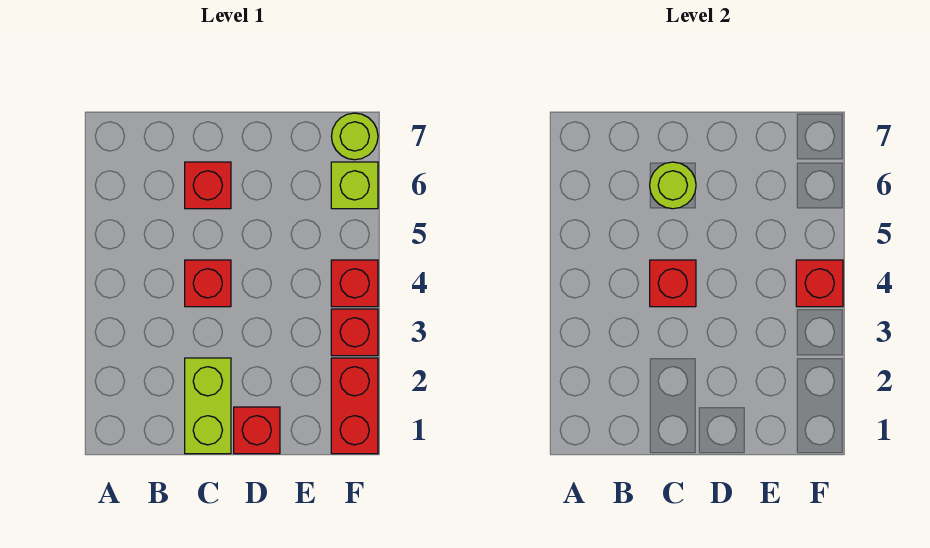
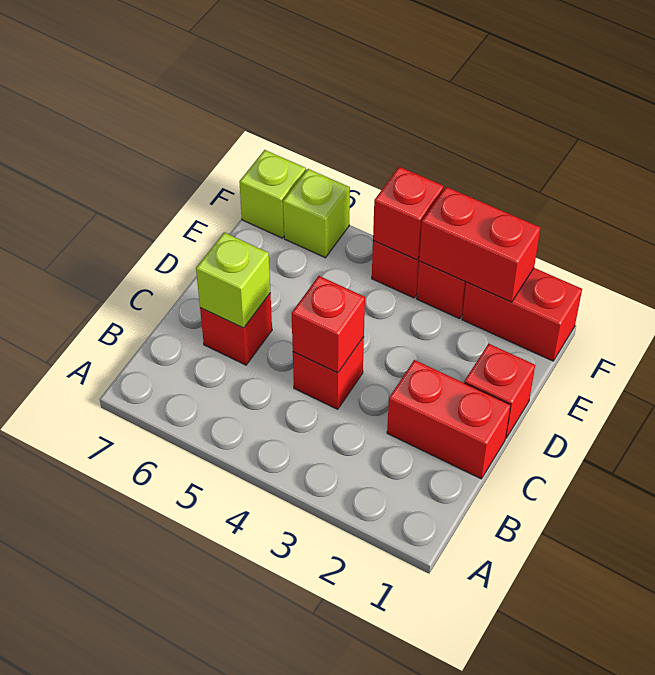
lime brick C1:C2 level 1 -> red brick C1:C2 level 1
lime round brick C6 level 2 -> lime brick C6 level 2
none -> red brick F2:F3 level 2
lime round brick F7 level 1 -> lime brick F7 level 1

